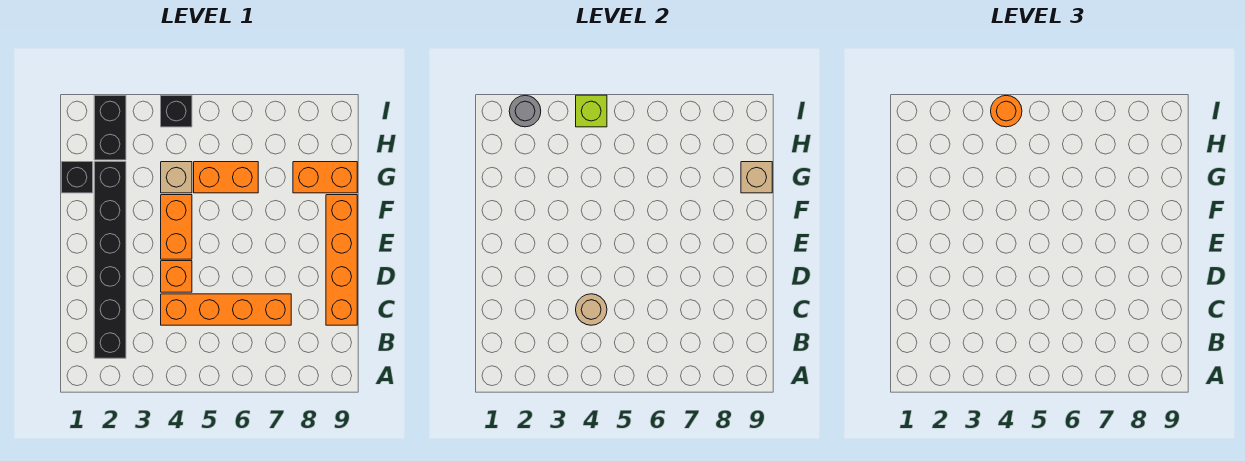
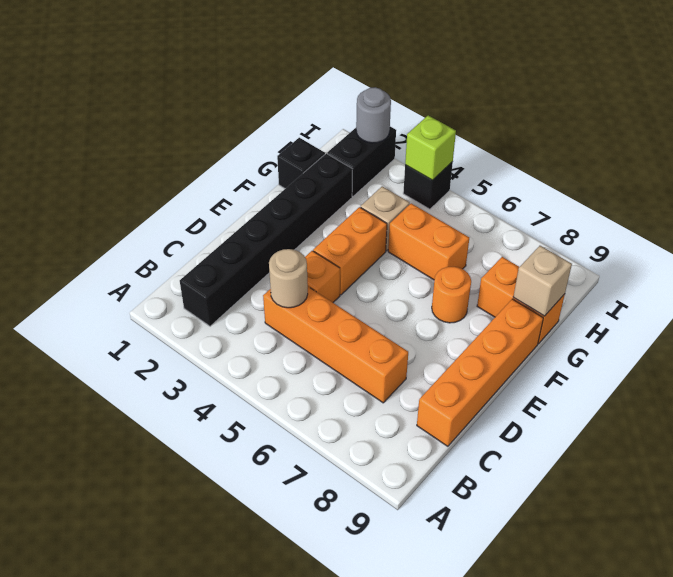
orange round brick I4 level 3 -> orange round brick F7 level 1

